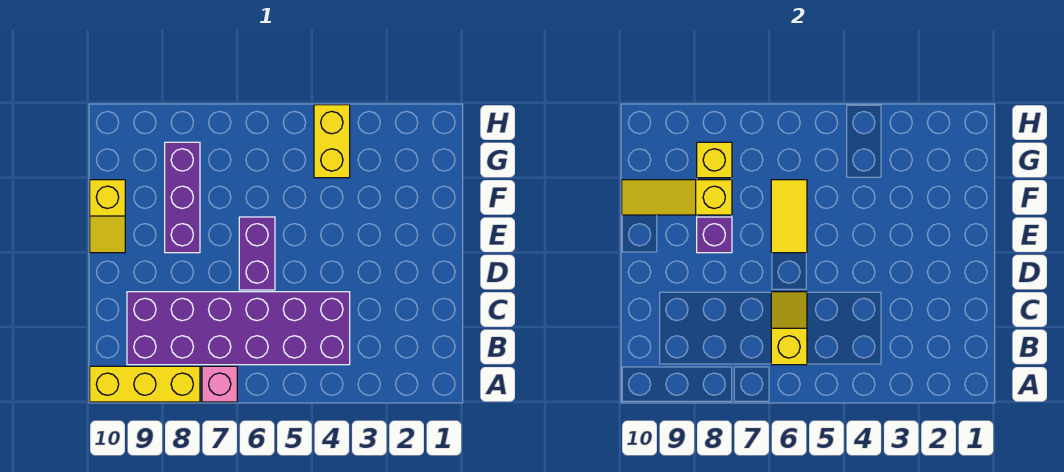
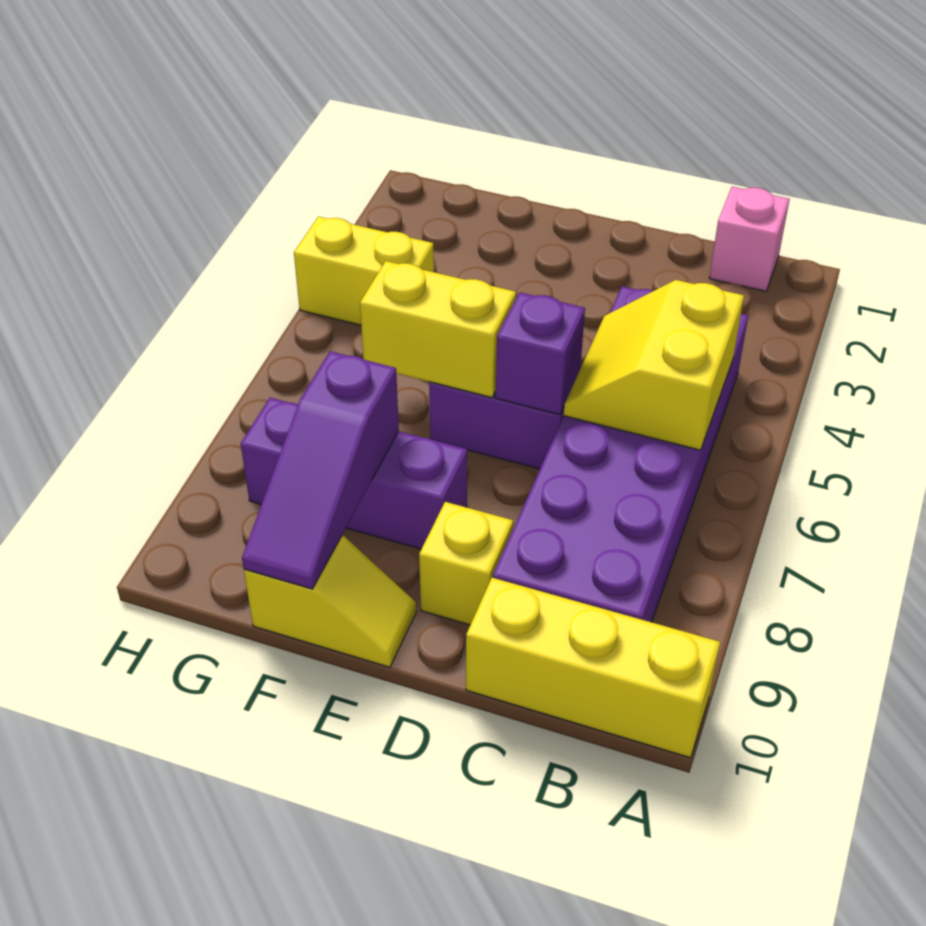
pink brick A7 level 1 -> pink brick B1 level 1
yellow brick A8:A10 level 1 -> yellow brick A10:C10 level 1
yellow slope B6:C6 level 2 top B -> yellow slope B5:C6 level 2 top B
yellow tile E6:F6 level 2 -> yellow brick E6:F6 level 2
purple brick E8 level 2 -> purple brick D6 level 2
yellow slope F8:F10 level 2 top 8 -> purple slope F8:F10 level 2 top 8
yellow brick G8 level 2 -> yellow brick D9 level 1

